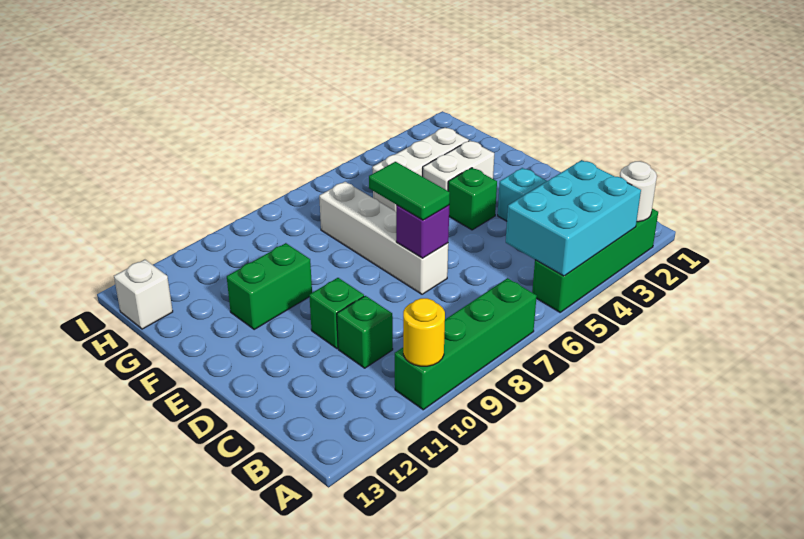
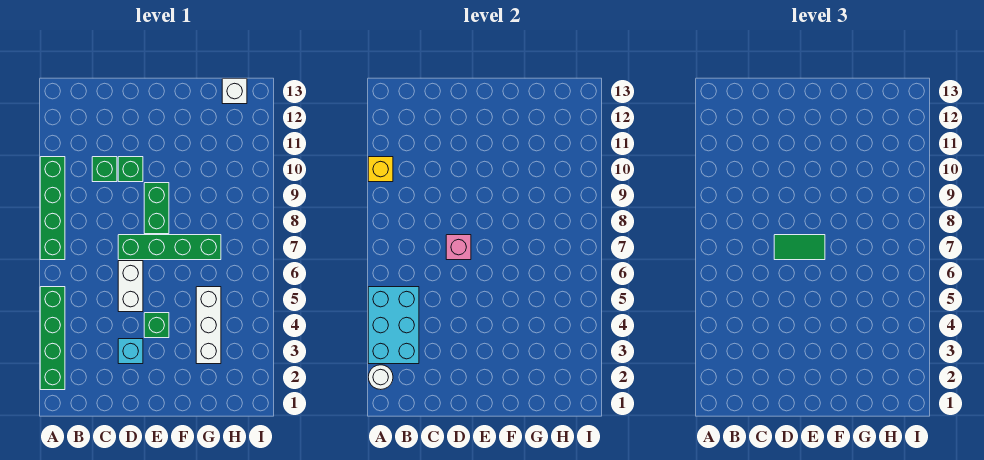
yellow round brick A10 level 2 -> yellow brick A10 level 2
white brick D7:G7 level 1 -> green brick D7:G7 level 1
purple brick D7 level 2 -> pink brick D7 level 2
white brick F3:F4 level 1 -> white brick D5:D6 level 1
green brick F10:F11 level 1 -> green brick E8:E9 level 1

